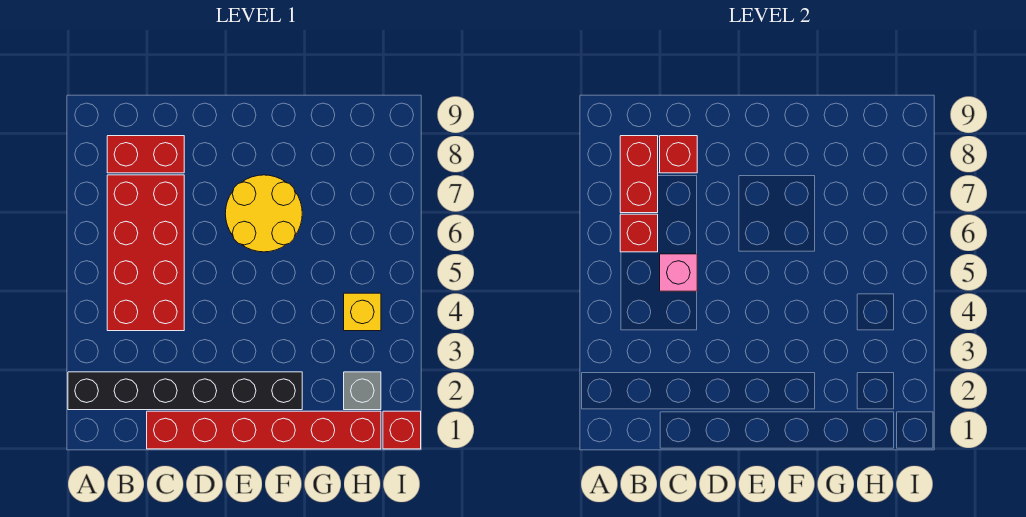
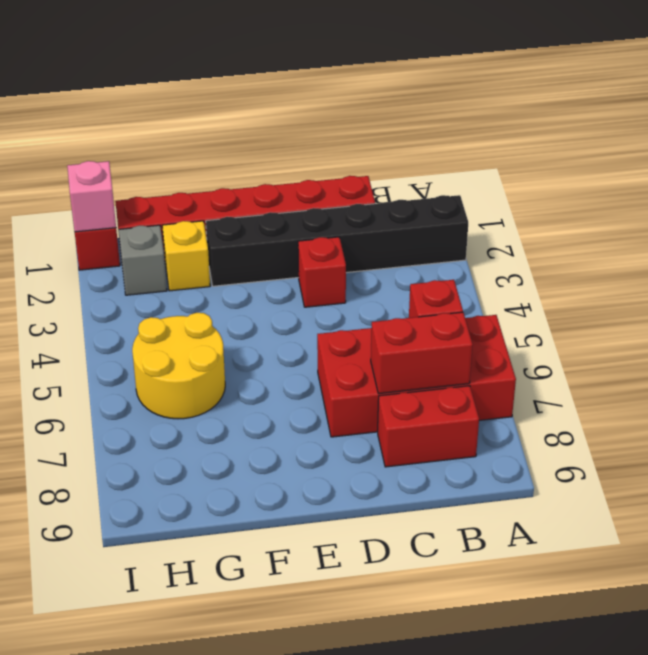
red brick B4:C7 level 1 -> red brick A6:D7 level 1
red brick B7:B8 level 2 -> red brick B7:C7 level 2
pink brick C5 level 2 -> pink brick I1 level 2
red brick C8 level 2 -> red brick D3 level 1
yellow round brick E6:F7 level 1 -> yellow round brick G5:H6 level 1
yellow brick H4 level 1 -> yellow brick G2 level 1

